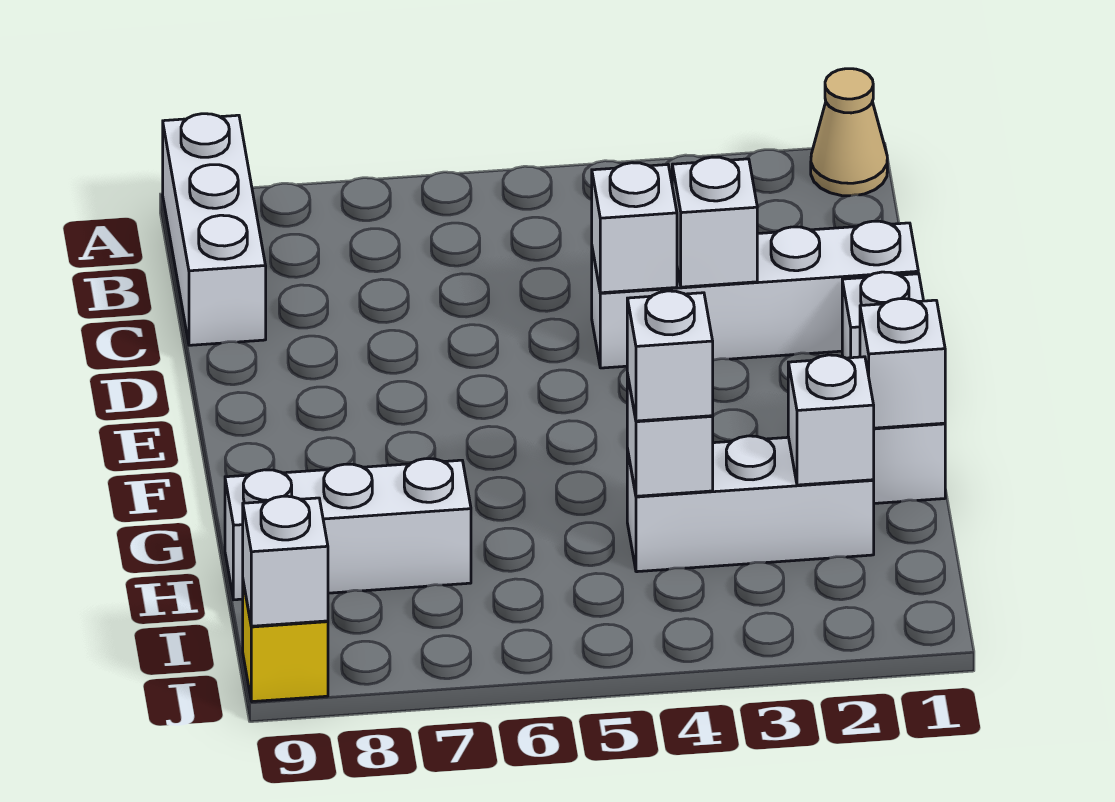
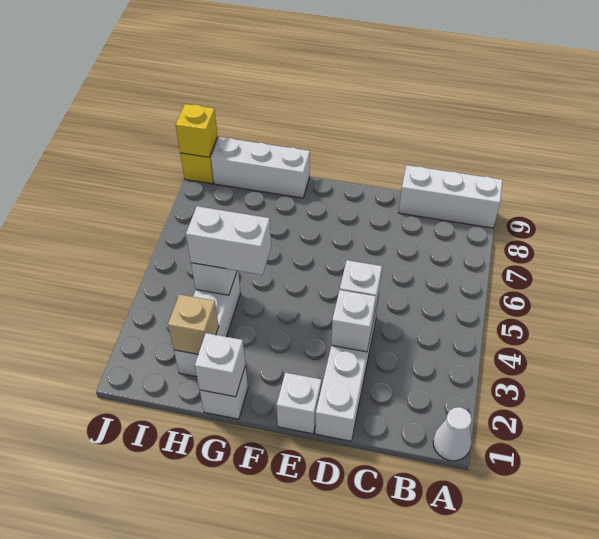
tan cone A1 level 1 -> white cone A1 level 1
white brick H2 level 2 -> tan brick H2 level 2
white brick H4 level 3 -> white brick G4:H4 level 3
white brick H7:H9 level 1 -> white brick G9:I9 level 1
white brick J9 level 2 -> yellow brick J9 level 2

